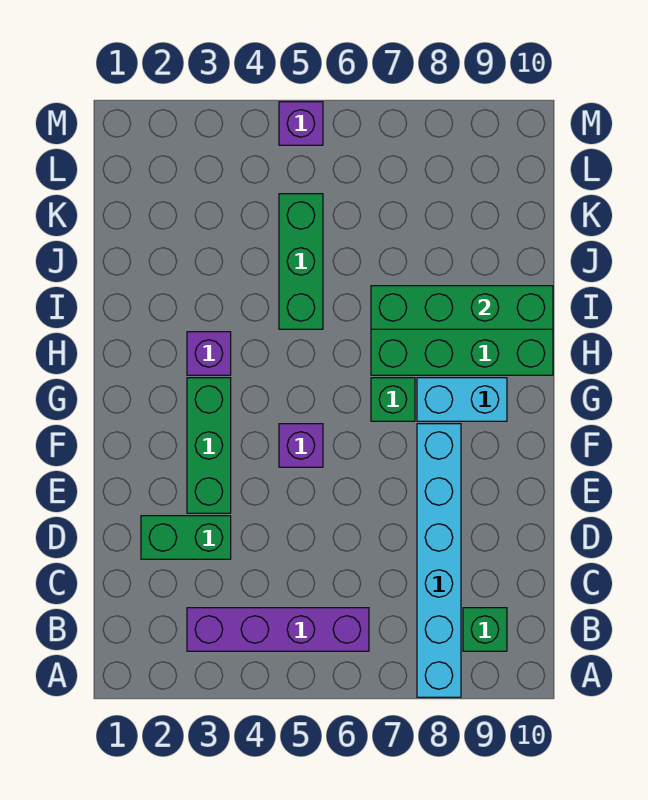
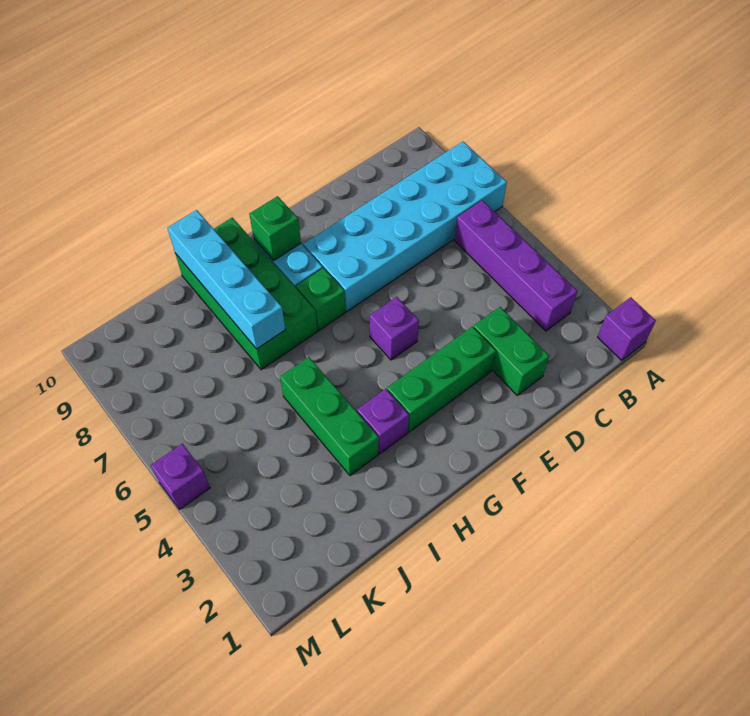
none -> purple brick A1 level 1
cyan brick A8:F8 level 1 -> cyan brick A7:F8 level 1
green brick B9 level 1 -> green brick G9 level 2
green brick I5:K5 level 1 -> green brick I3:I5 level 1
green brick I7:I10 level 2 -> cyan brick I7:I10 level 2

